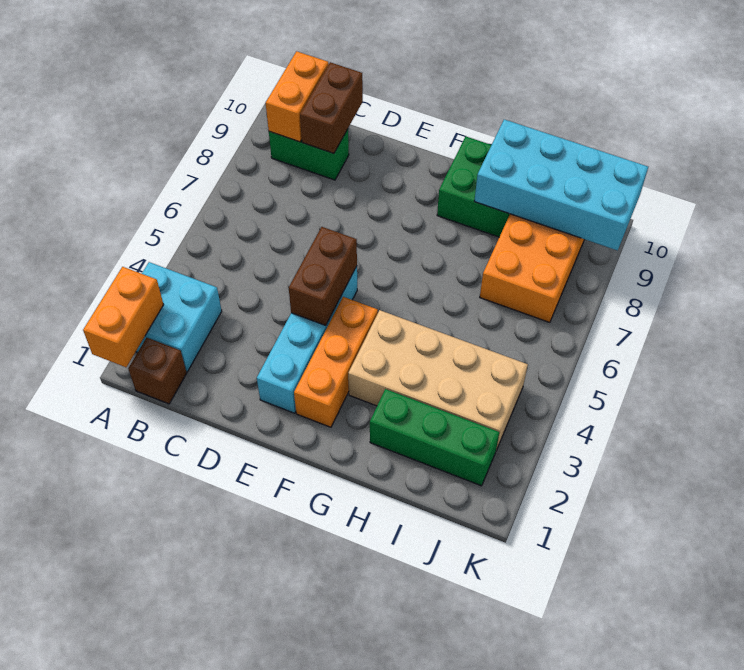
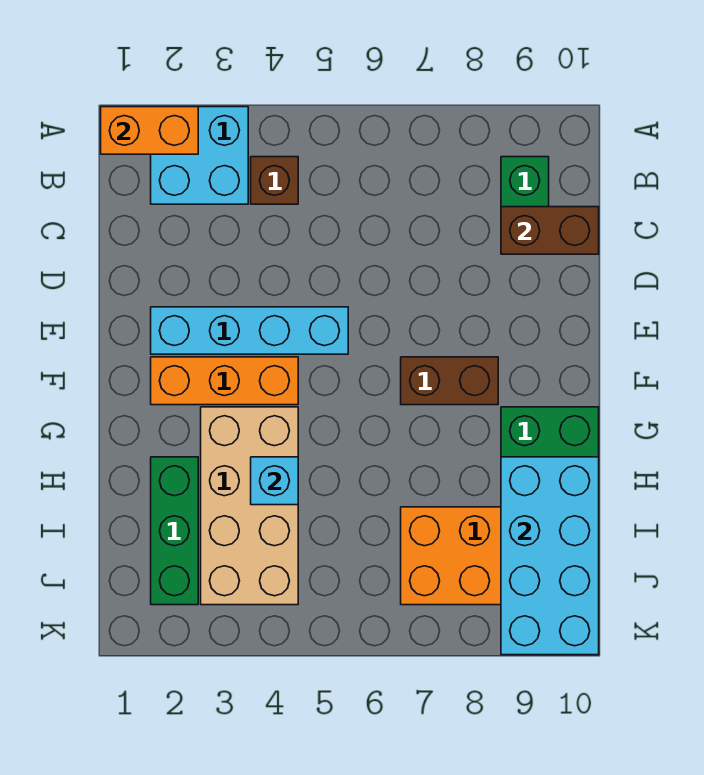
brown brick B1 level 1 -> brown brick B4 level 1
orange brick B9:B10 level 2 -> none
brown brick E4:E5 level 2 -> brown brick F7:F8 level 1
none -> cyan brick H4 level 2

